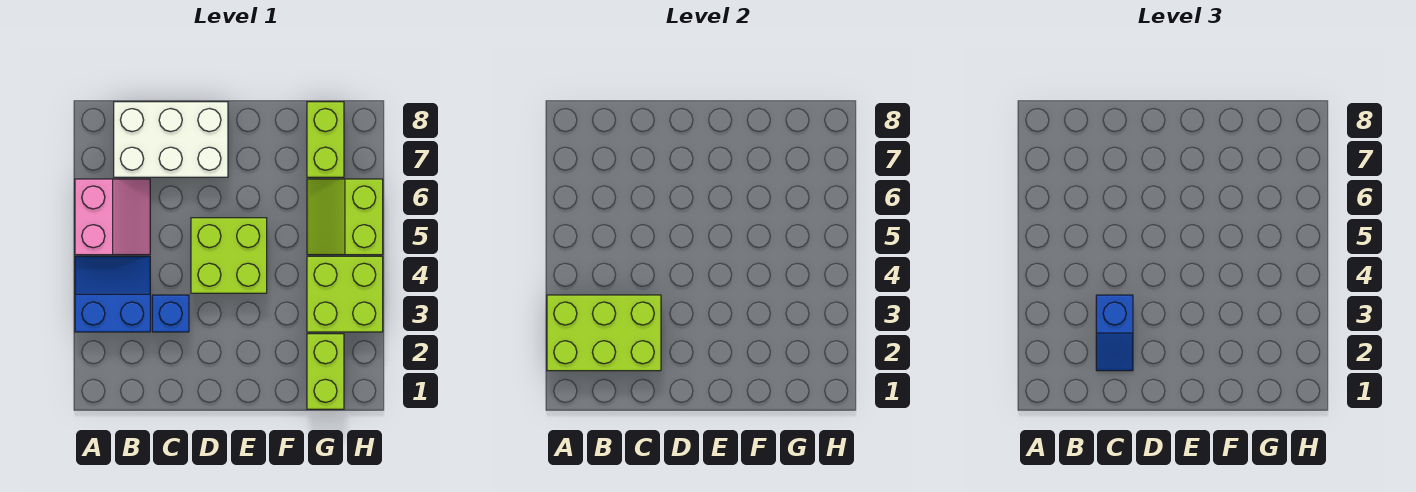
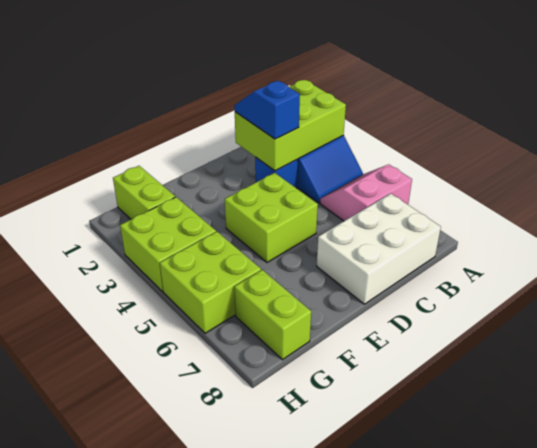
pink slope A5:B6 level 1 top A -> pink slope A5:B6 level 1 top 6
lime slope G5:H6 level 1 top H -> lime brick G5:H6 level 1

